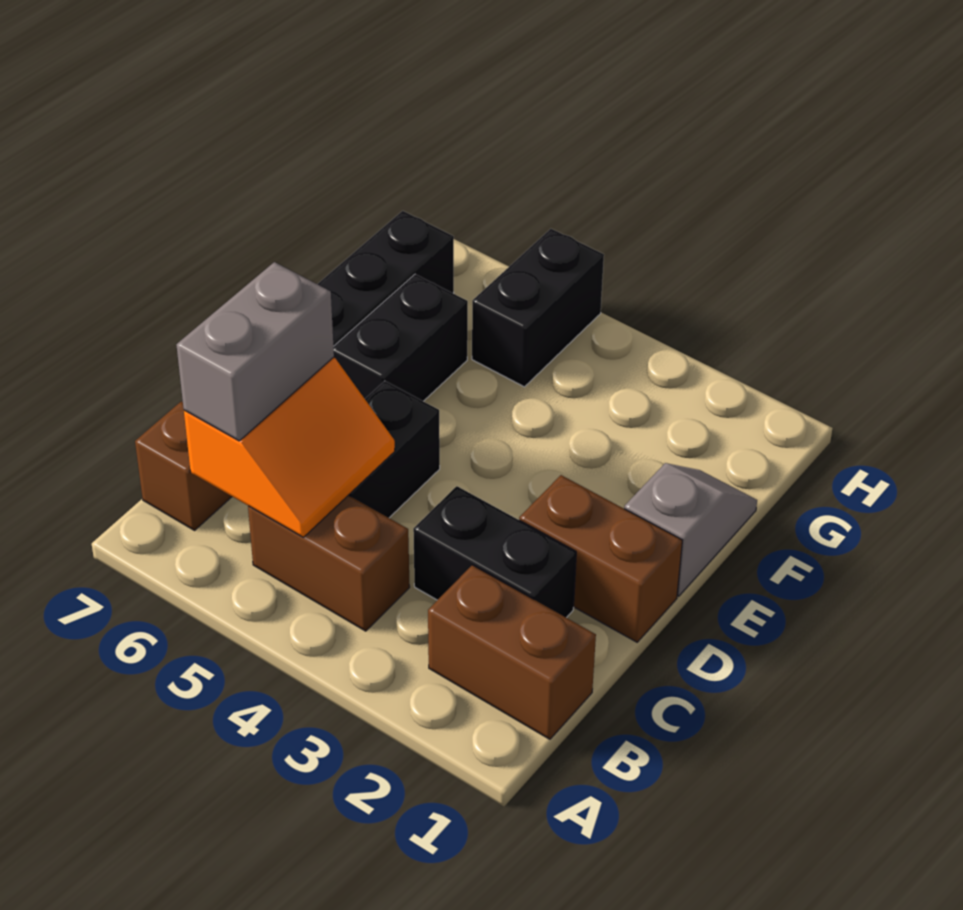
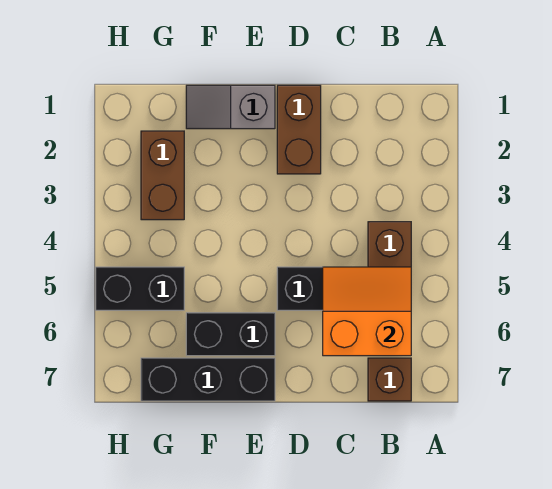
brown brick B1:B2 level 1 -> brown brick G2:G3 level 1
grey brick B6:C6 level 3 -> none
black brick C2:C3 level 1 -> none

